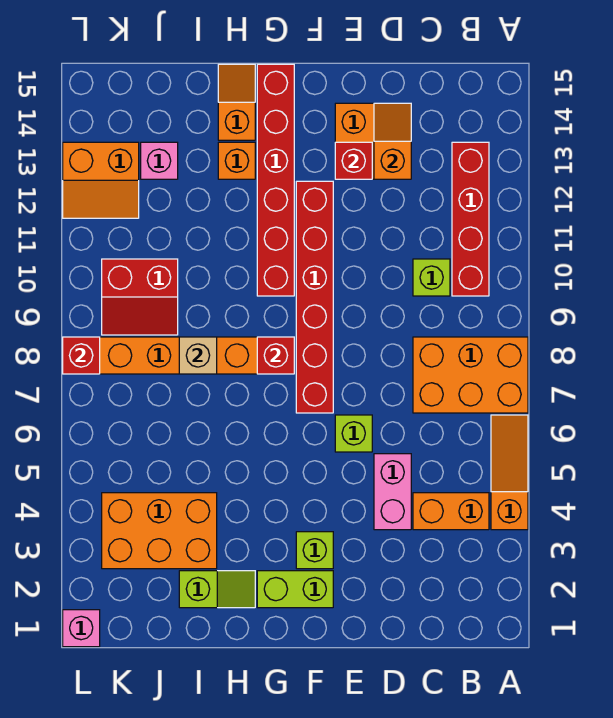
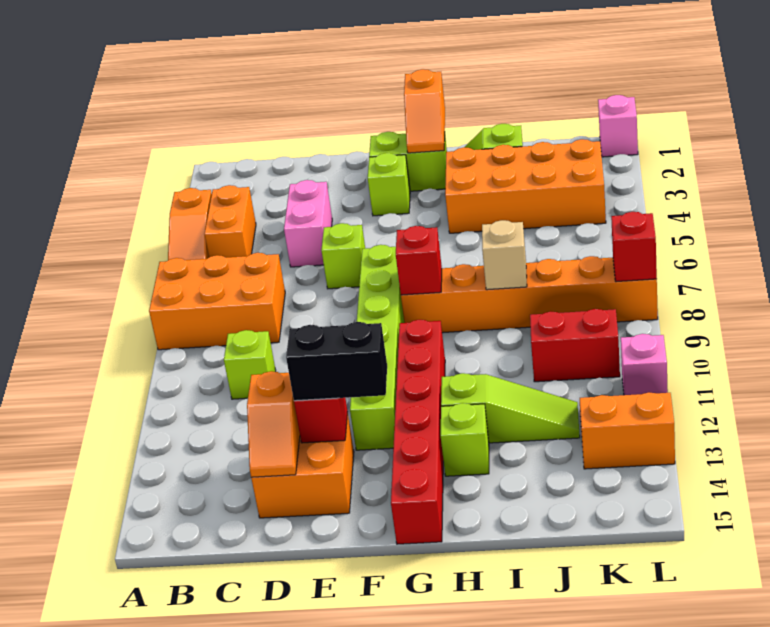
orange brick B4:C4 level 1 -> orange brick B4:B5 level 1
red brick B10:B13 level 1 -> none
none -> black brick E13:F13 level 3
red brick F7:F12 level 1 -> lime brick F7:F12 level 1
none -> lime slope H12:J12 level 1 top H
orange brick H13 level 1 -> lime brick H13 level 1
orange slope H14:H15 level 1 top 14 -> orange slope G1:G2 level 2 top 1
orange brick I3:K4 level 1 -> orange brick H3:K4 level 1
pink brick J13 level 1 -> pink brick L11 level 1

